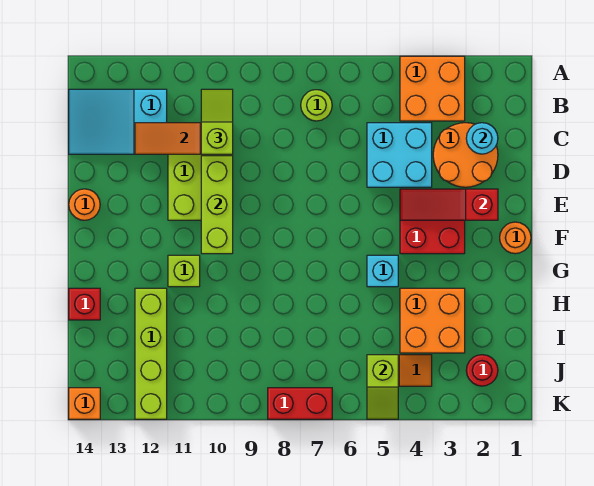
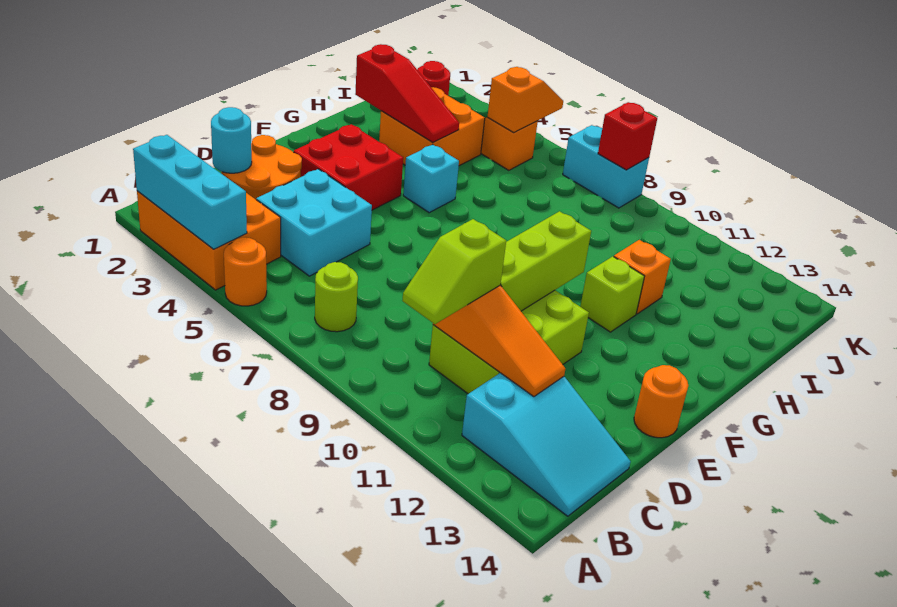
none -> cyan brick A2:A4 level 2
orange brick A3:B4 level 1 -> orange brick A2:B4 level 1
red slope E2:E4 level 2 top 2 -> red slope H2:H4 level 2 top 2
orange round brick F1 level 1 -> orange round brick A5 level 1
lime brick H12:K12 level 1 -> none
red brick H14 level 1 -> red brick K8 level 2
lime slope J5:K5 level 2 top J -> orange slope J5:K5 level 2 top J
red brick K7:K8 level 1 -> cyan brick K7:K8 level 1
orange brick K14 level 1 -> orange brick H11 level 1

